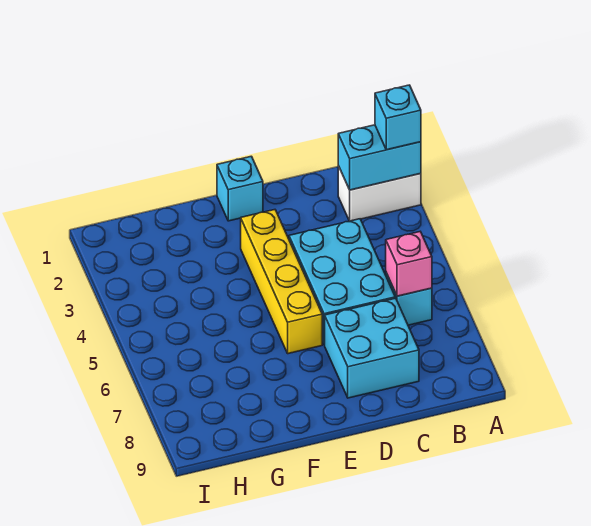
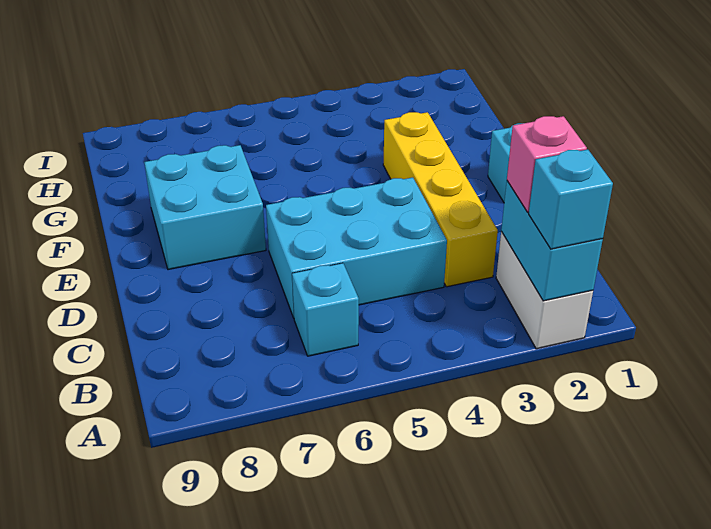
pink brick B6 level 2 -> pink brick B2 level 3
cyan brick C7:D8 level 1 -> cyan brick E7:F8 level 1
yellow brick E3:E6 level 1 -> yellow brick C3:F3 level 1

